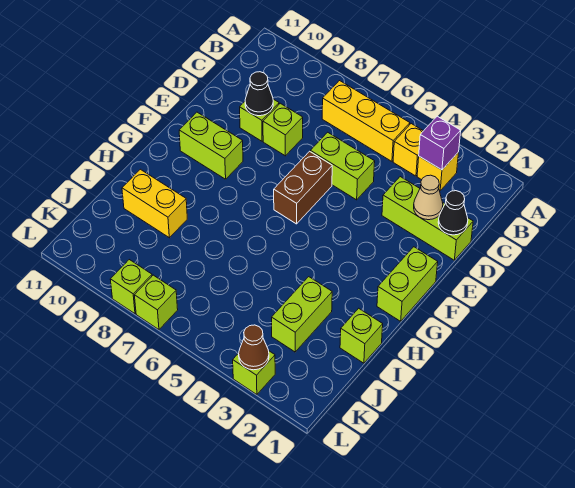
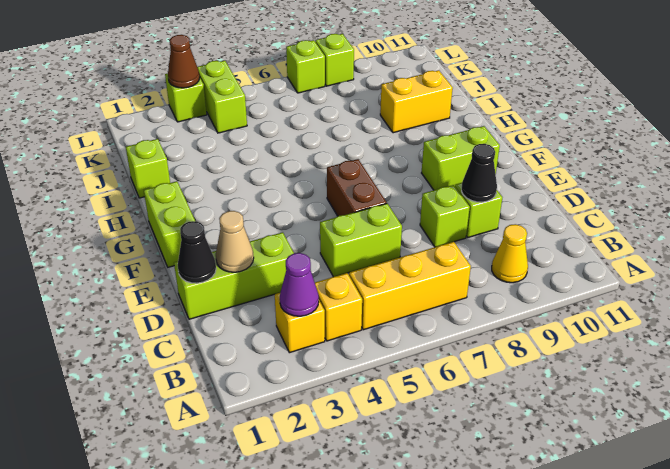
purple brick B3 level 2 -> purple cone B3 level 2
none -> yellow cone B9 level 1
lime brick I3:J3 level 1 -> lime brick K4:L4 level 1

